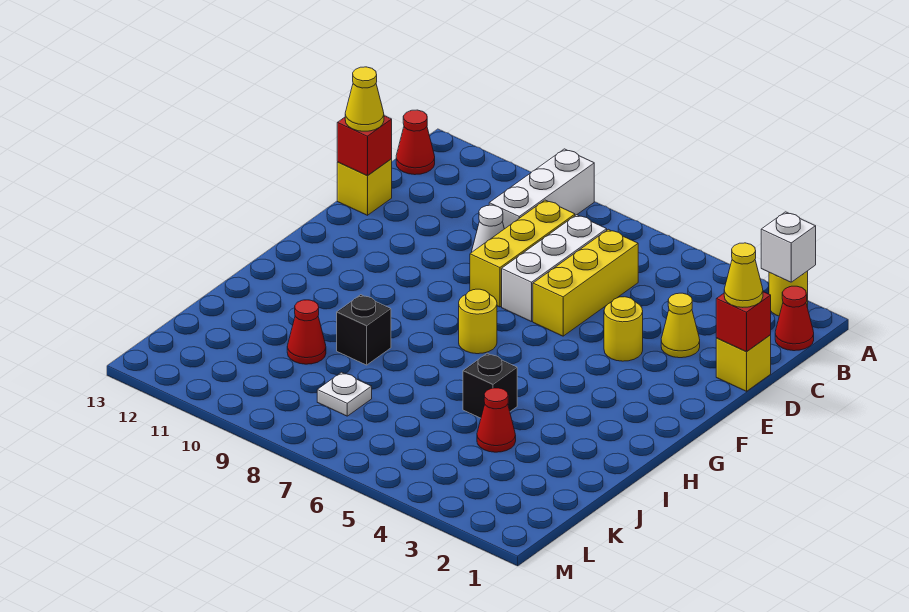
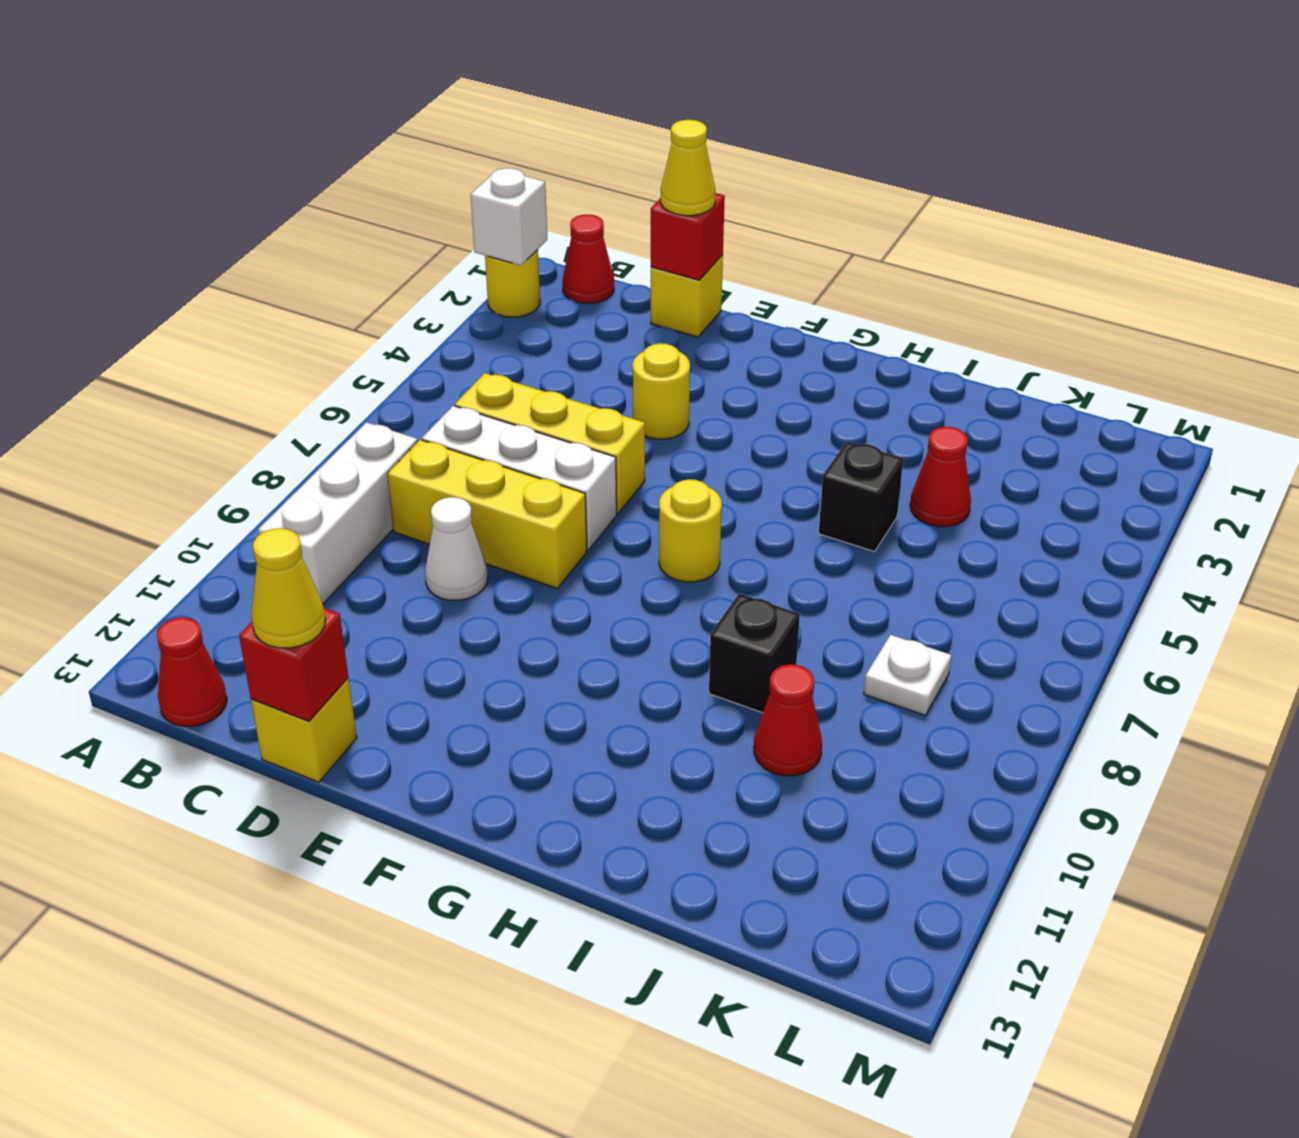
white brick A9:C9 level 1 -> white brick B8:B10 level 1
yellow cone D3 level 1 -> none

